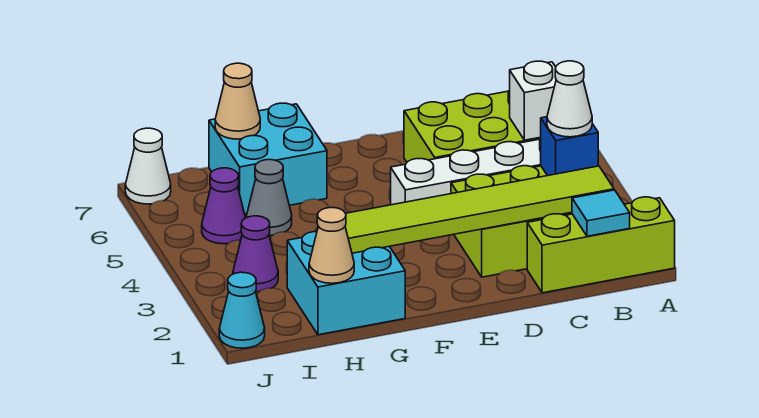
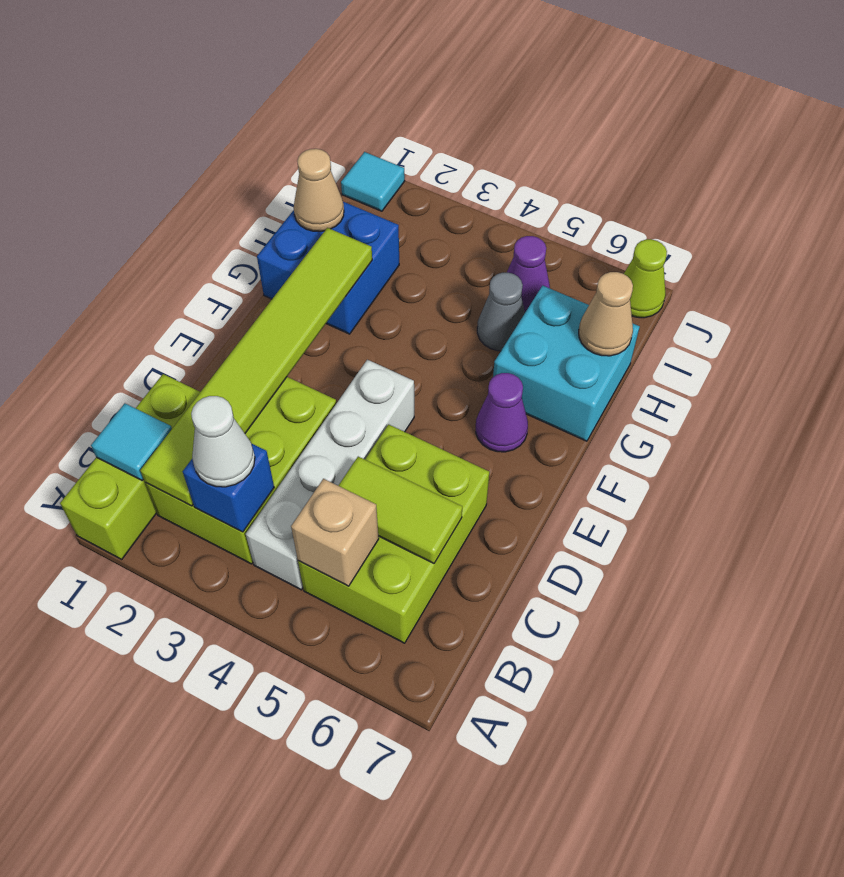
white brick B5 level 2 -> tan brick B5 level 2
none -> lime tile C5:C6 level 2
cyan brick G1:H2 level 1 -> blue brick G1:H2 level 1
purple cone I3 level 1 -> purple cone F6 level 1
cyan cone J1 level 1 -> cyan tile J1 level 1
white cone J7 level 1 -> lime cone J7 level 1

